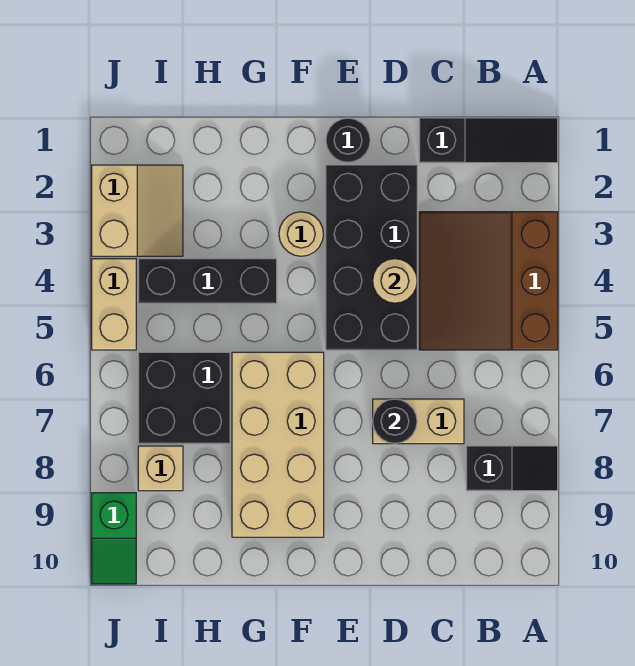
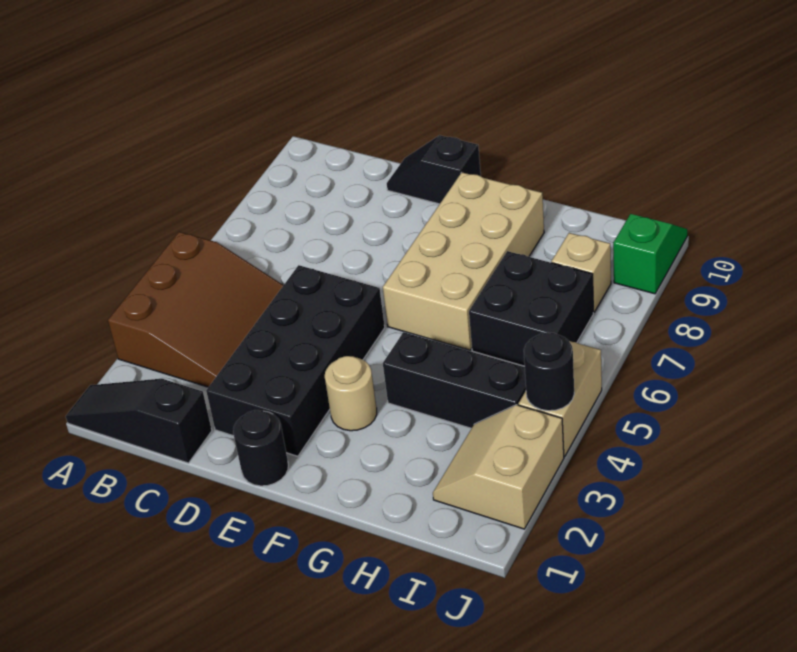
black slope A8:B8 level 1 top B -> black slope D10:E10 level 1 top E
tan brick C7:D7 level 1 -> none
tan round brick D4 level 2 -> none
black round brick D7 level 2 -> black round brick J4 level 2

